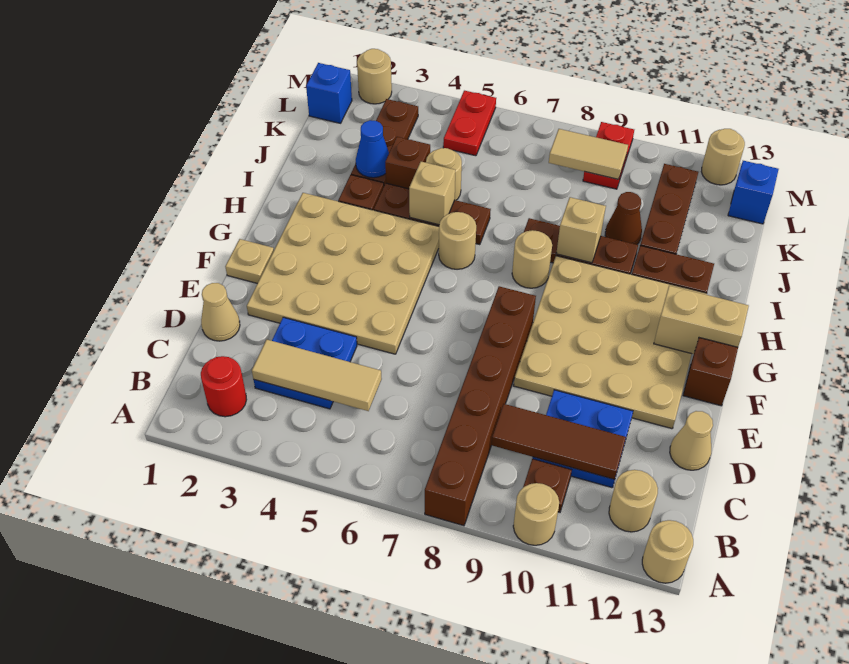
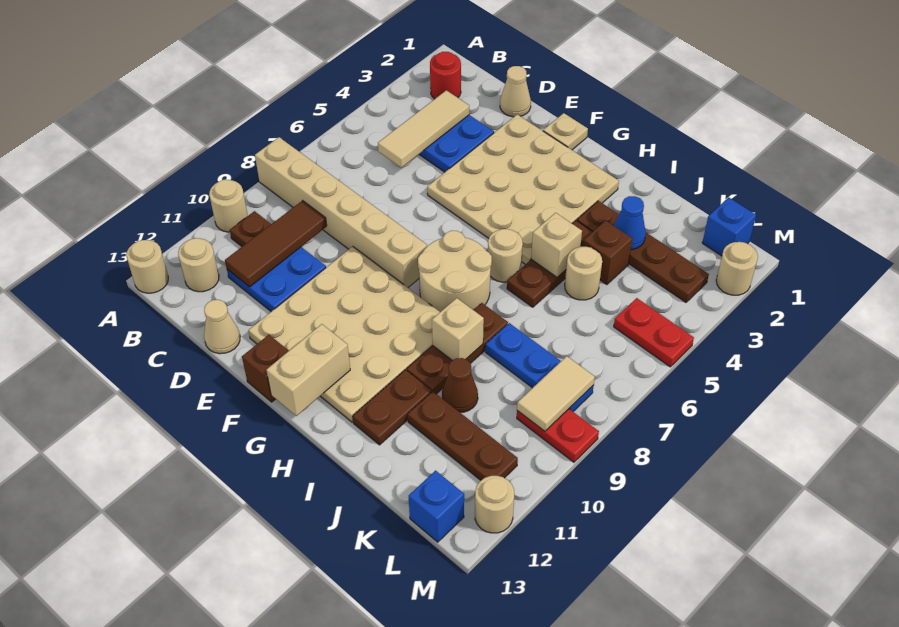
brown brick A8:F8 level 1 -> tan brick A8:F8 level 1
tan round brick H8 level 1 -> tan round brick G7:H8 level 1
none -> blue plate J8:L8 level 1

